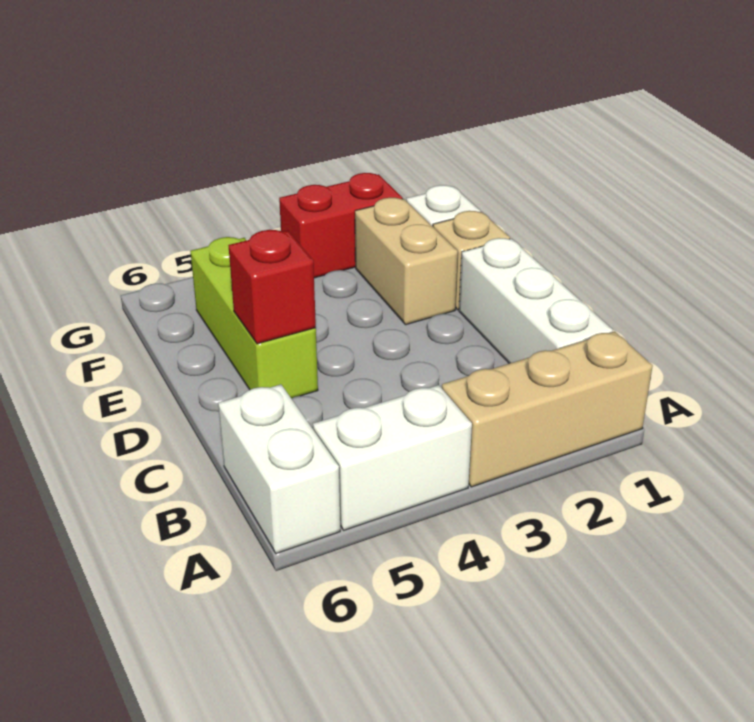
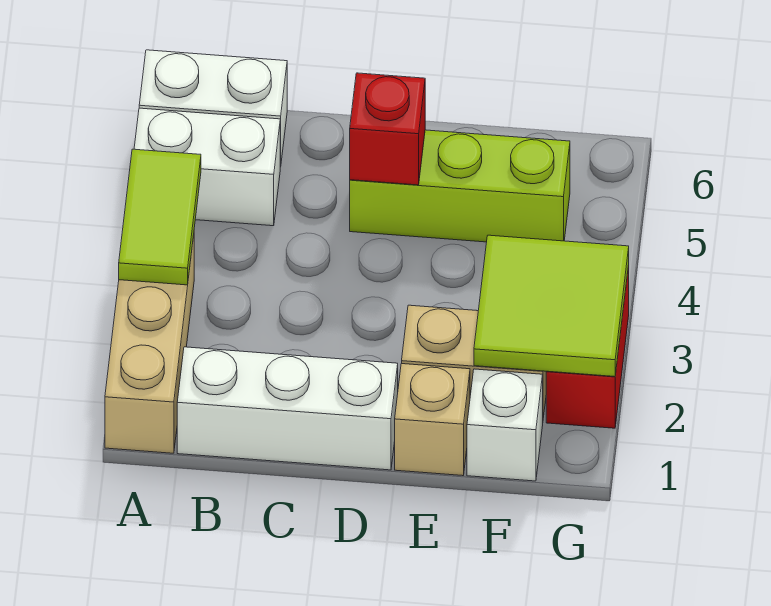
none -> lime tile A3:A4 level 2
white brick A4:A5 level 1 -> white brick A5:B5 level 1
none -> lime tile F2:G3 level 2

